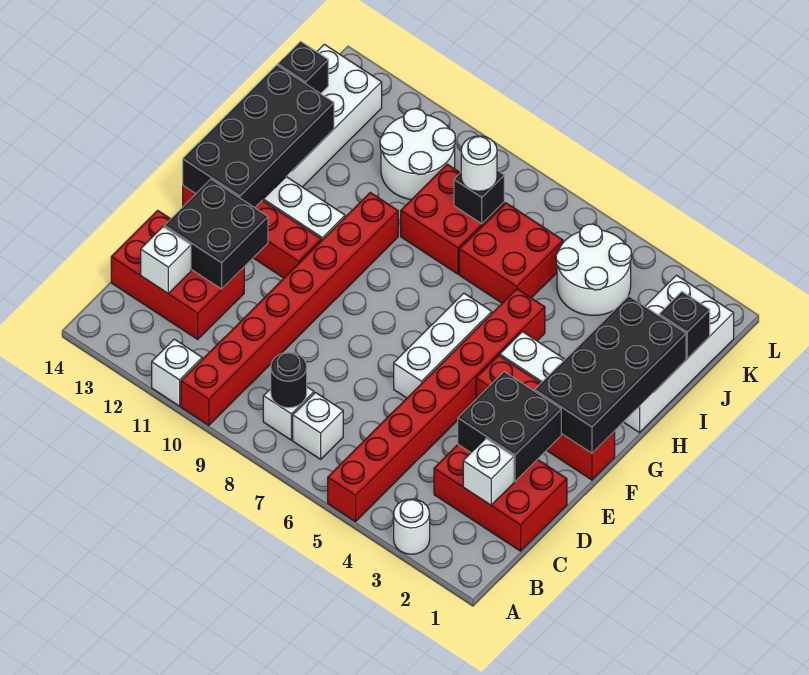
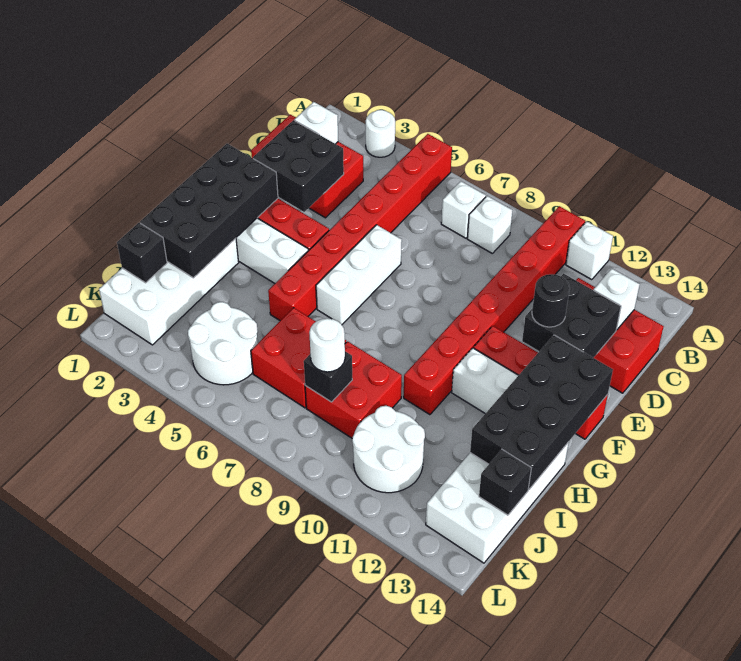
black round brick B8 level 2 -> black round brick E12 level 3

